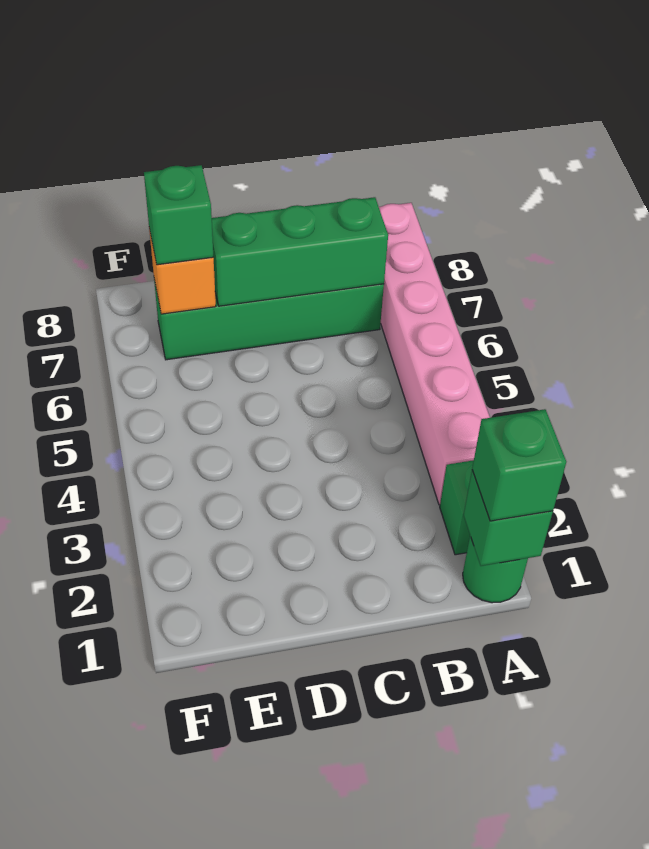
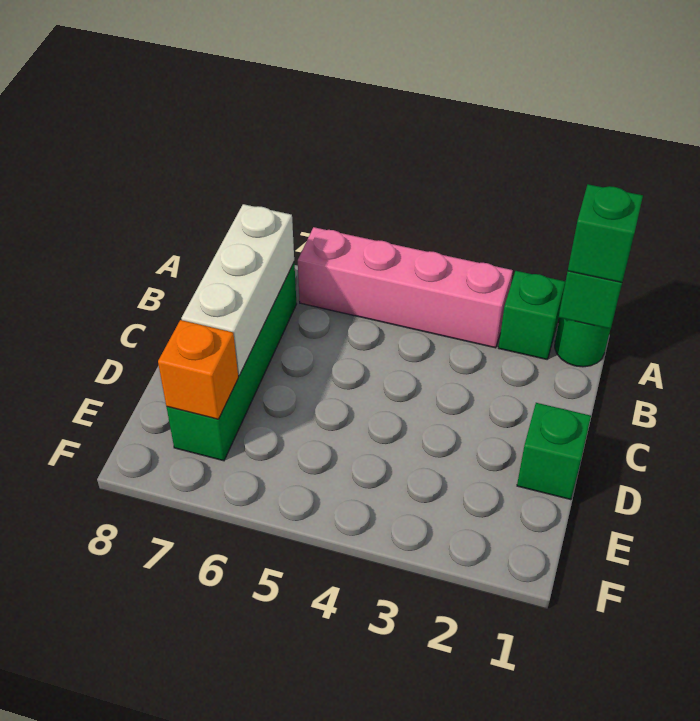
pink brick A3:A8 level 1 -> pink brick A3:A6 level 1
green brick B7:D7 level 2 -> white brick B7:D7 level 2
green brick E7 level 3 -> green brick D1 level 1

